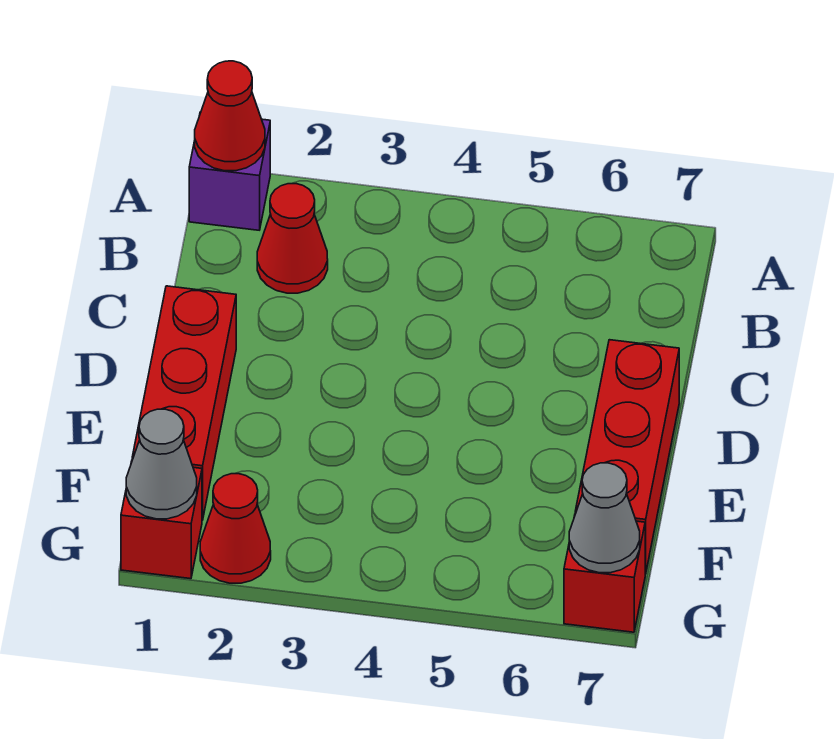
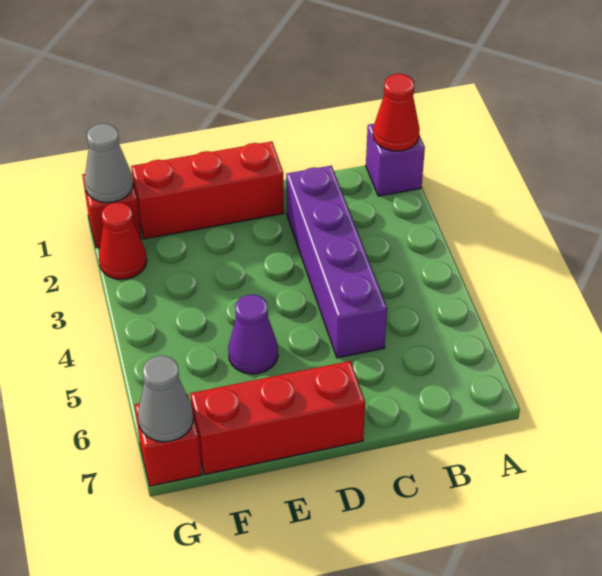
red cone B2 level 1 -> none
none -> purple brick C2:C5 level 1
none -> purple cone E5 level 1

